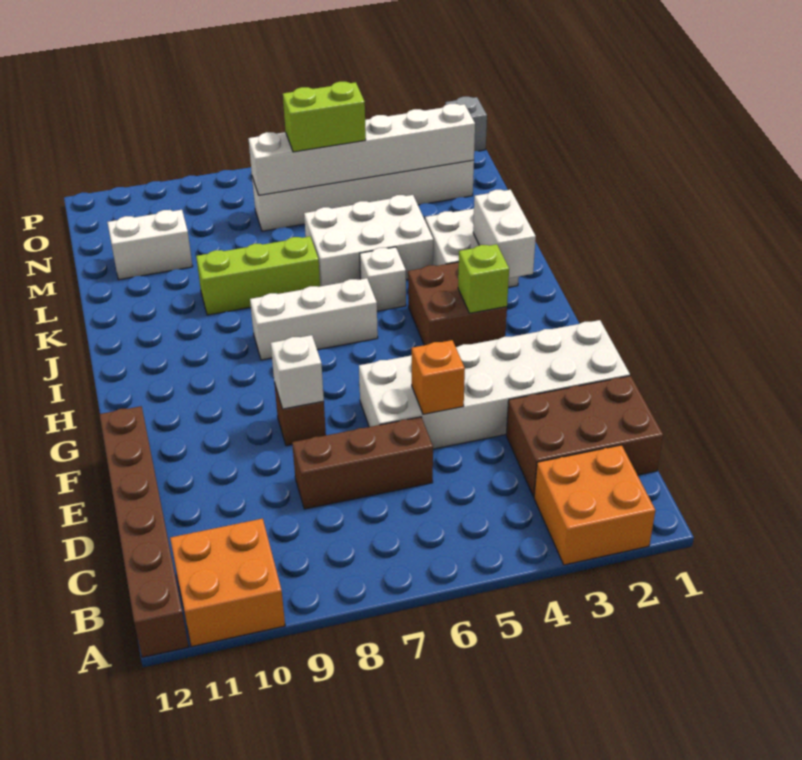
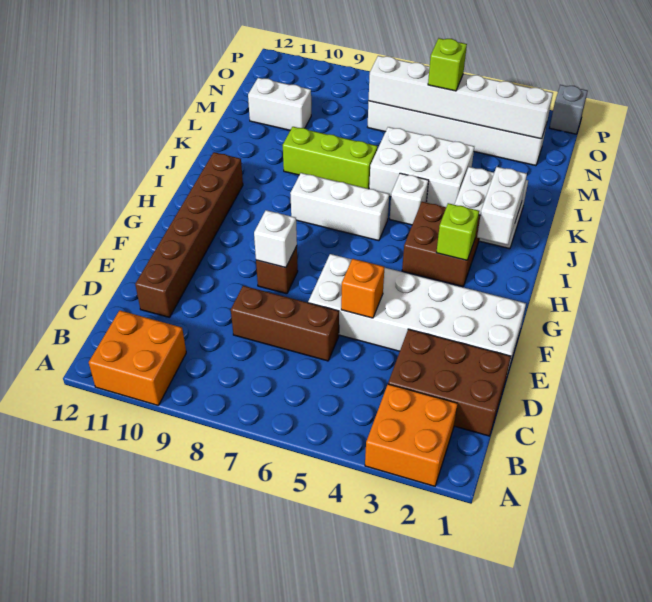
brown brick A12:F12 level 1 -> brown brick D11:I11 level 1
lime brick N5:N6 level 3 -> lime brick N5 level 3

